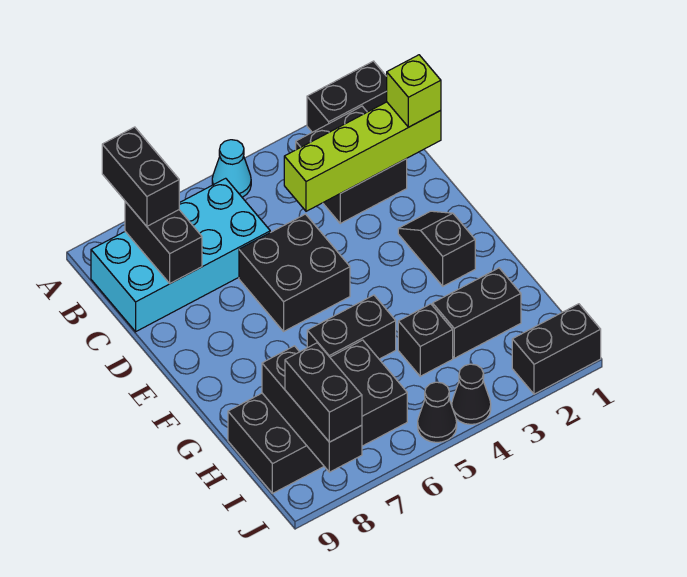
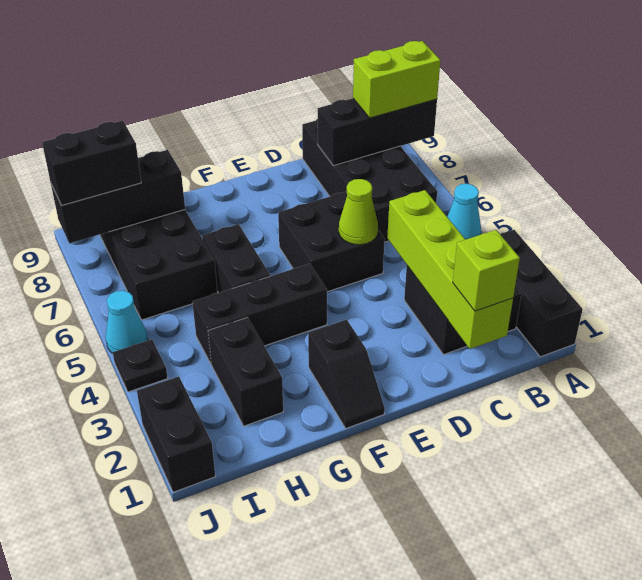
black brick A1:A2 level 1 -> black brick A1:A3 level 1
black brick A8:B8 level 3 -> lime brick A8:B8 level 3
cyan brick B6:C9 level 1 -> black brick B6:C9 level 1
black brick B8:C8 level 2 -> black brick A8:C8 level 2
none -> lime cone D5 level 2
black slope E2:F2 level 1 top F -> black slope F1:F2 level 1 top 2
black brick H4 level 1 -> black brick F4:H4 level 1
black cone J4 level 1 -> black plate J4 level 1
black cone J5 level 1 -> cyan cone J5 level 1

